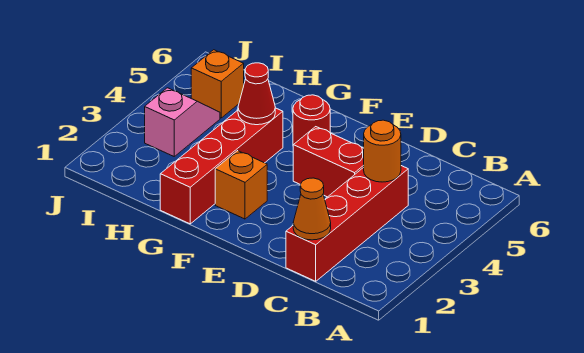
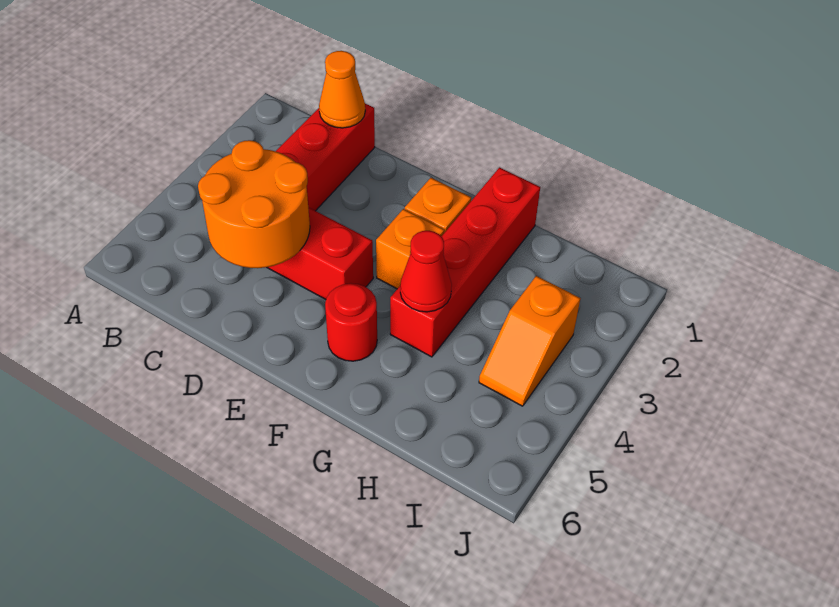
orange round brick C4 level 2 -> orange round brick C4:D5 level 2
pink slope I3:I4 level 1 top 3 -> orange slope I3:I4 level 1 top 3
orange brick I5 level 1 -> orange brick F3 level 1

